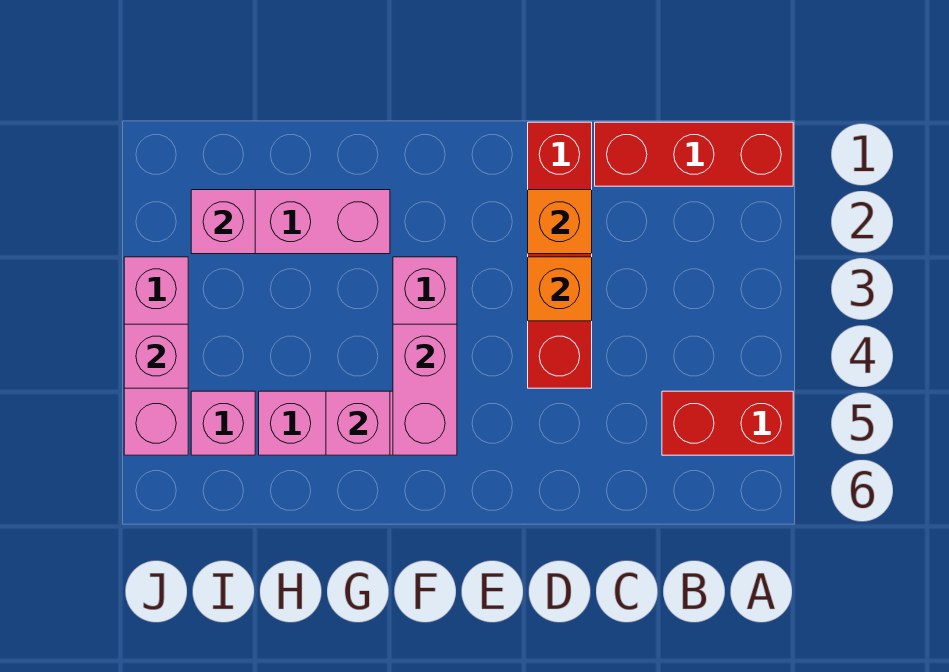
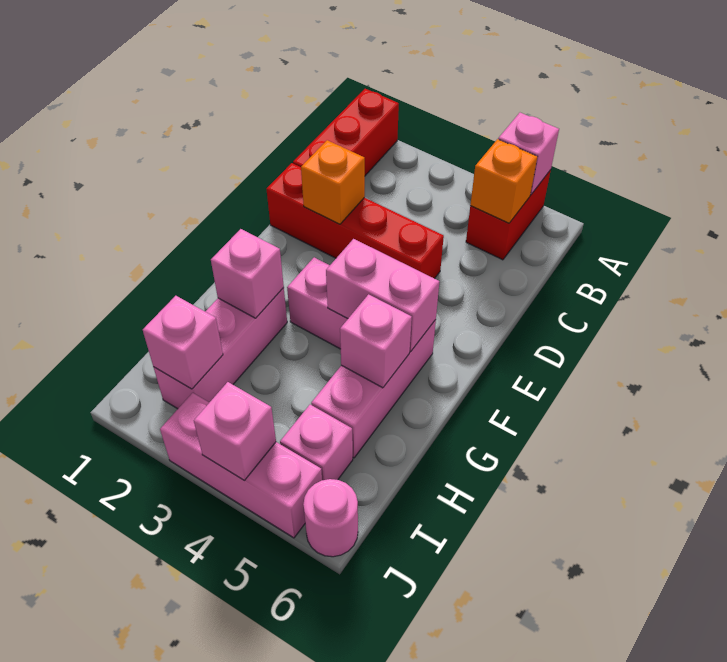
none -> pink brick A5 level 2
orange brick D3 level 2 -> orange brick B5 level 2
none -> pink brick G2 level 2
none -> pink round brick J6 level 1

